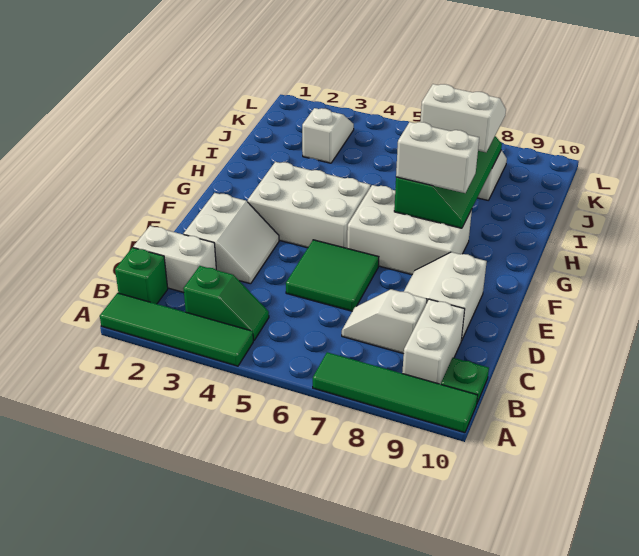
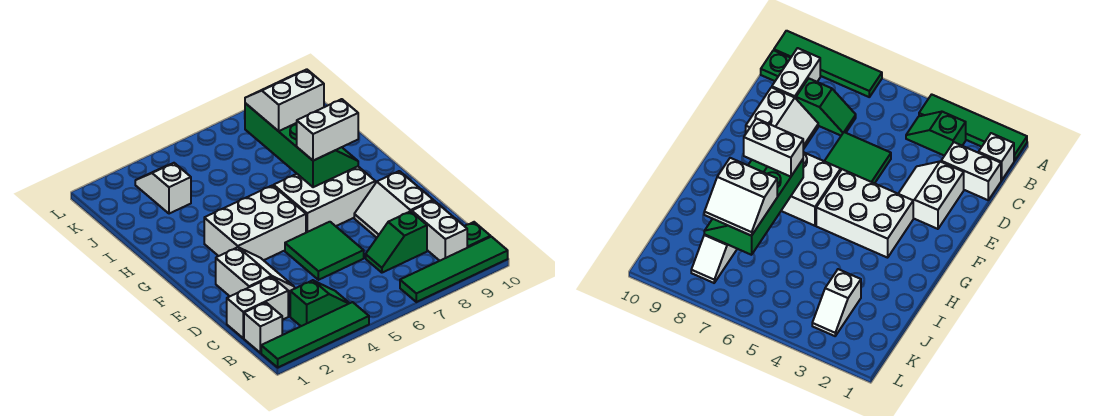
green brick B1 level 1 -> white brick B1 level 1
white slope C7:C8 level 1 top 8 -> green slope C7:C8 level 1 top 8

